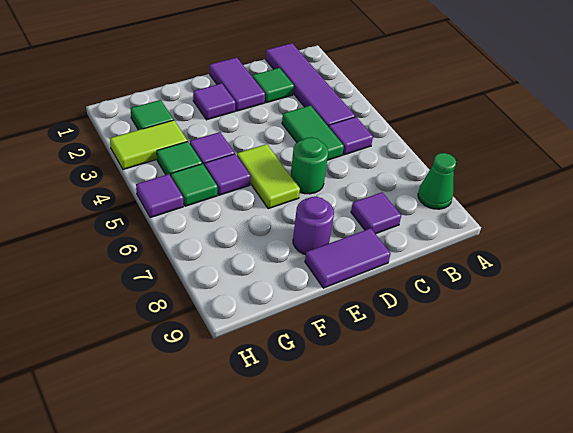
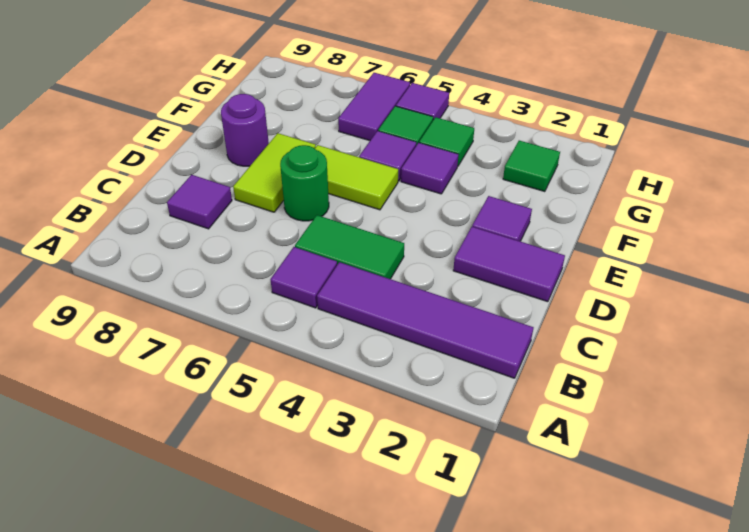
green cone A8 level 1 -> none
green tile C2 level 1 -> none
purple tile D9:E9 level 1 -> purple tile G6:H6 level 1
lime tile G3:H3 level 1 -> lime tile D7:E7 level 1

